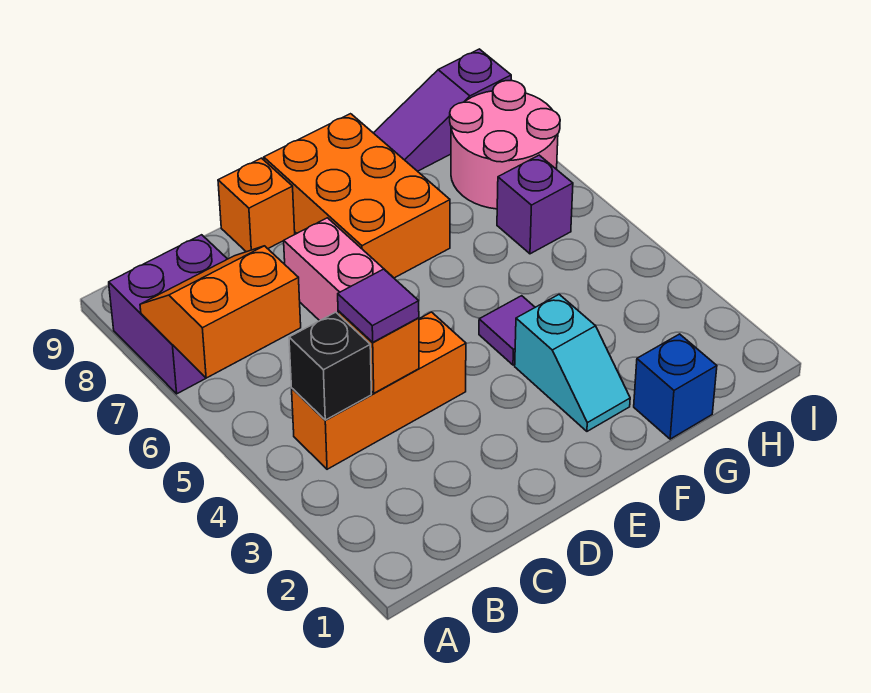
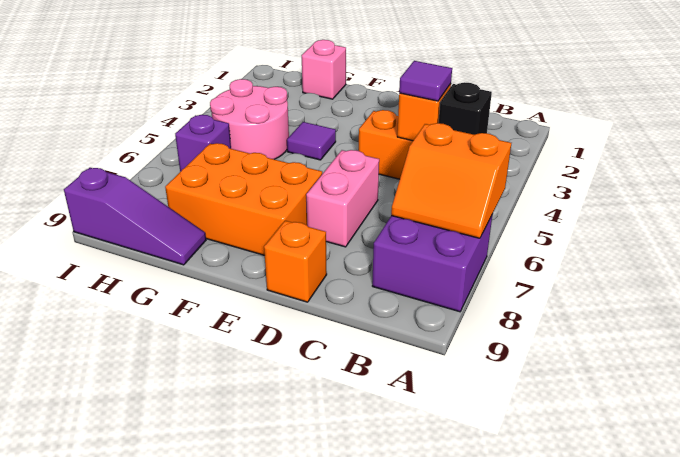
orange brick E7:F9 level 1 -> orange brick E7:G8 level 1
cyan slope F2:F3 level 1 top 3 -> none
blue brick G1 level 1 -> pink brick G1 level 1
pink round brick H7:I8 level 1 -> pink round brick G4:H5 level 1

